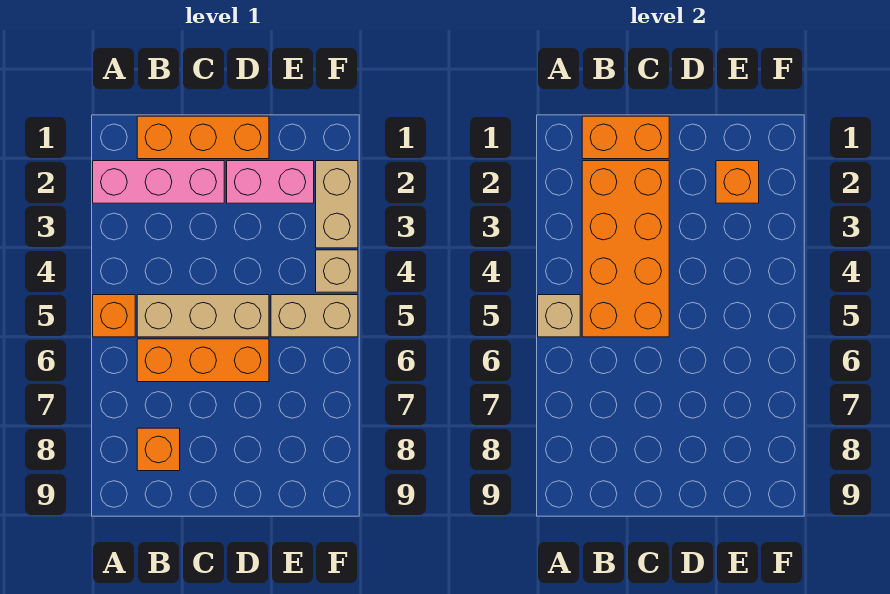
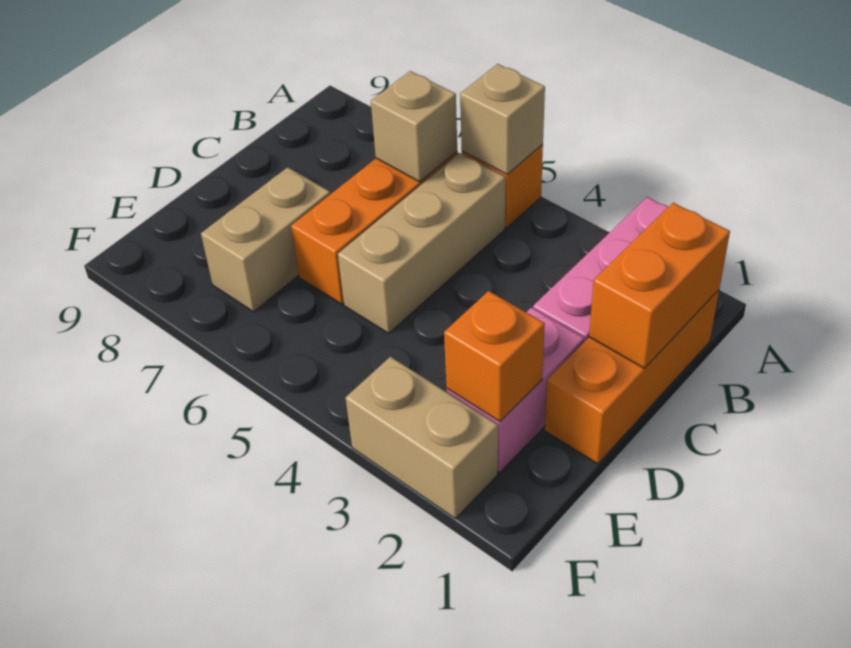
orange brick B2:C5 level 2 -> none
orange brick B8 level 1 -> none
tan brick E5:F5 level 1 -> tan brick D7:E7 level 1
tan brick F4 level 1 -> tan brick B6 level 2

